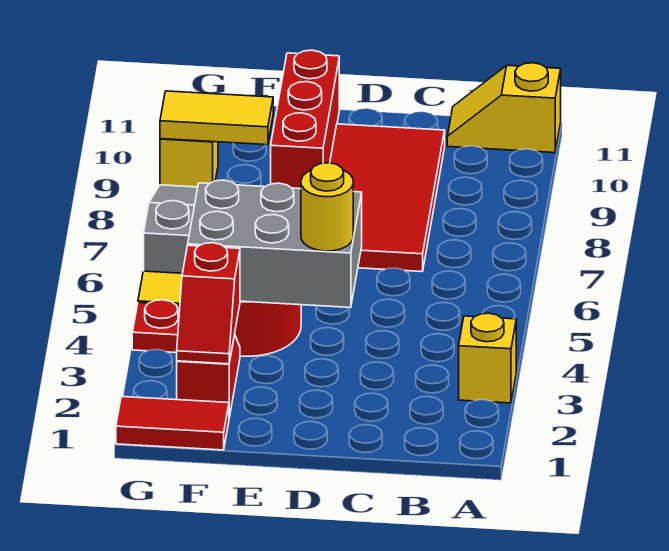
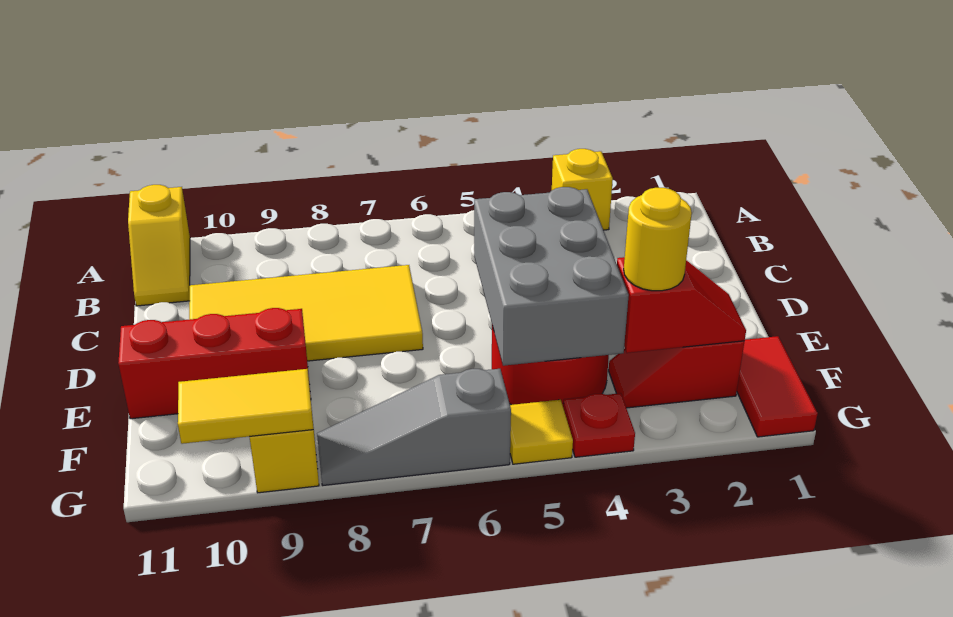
red tile C7:D10 level 1 -> yellow tile C7:D10 level 1
yellow round brick D4 level 3 -> yellow round brick F3 level 3
yellow tile F9:G9 level 2 -> yellow tile G9:G10 level 2

